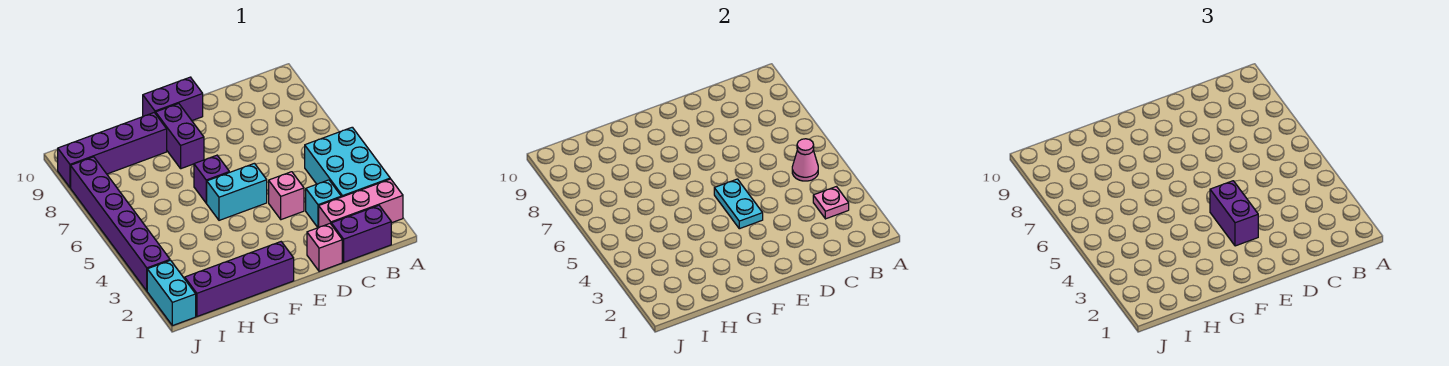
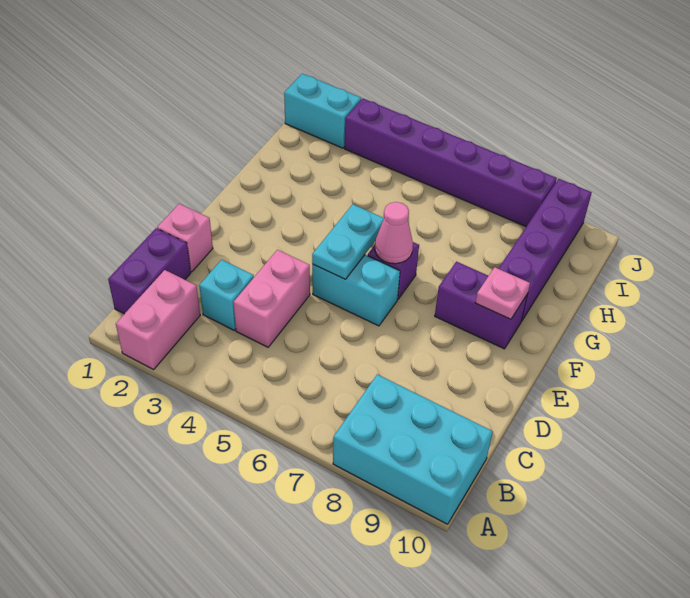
pink brick A2:C2 level 1 -> pink brick A2:B2 level 1
cyan brick A3:B5 level 1 -> cyan brick A8:B10 level 1
pink plate B3 level 2 -> pink plate F9 level 2
pink cone B5 level 2 -> pink cone F6 level 2
pink brick D4 level 1 -> pink brick C4:D4 level 1
purple brick E3:E4 level 3 -> none
cyan plate E4:E5 level 2 -> cyan plate E5:F5 level 2
cyan brick E5:F5 level 1 -> cyan brick E5:E6 level 1
purple brick E10:F10 level 1 -> none
purple brick F1:I1 level 1 -> none

